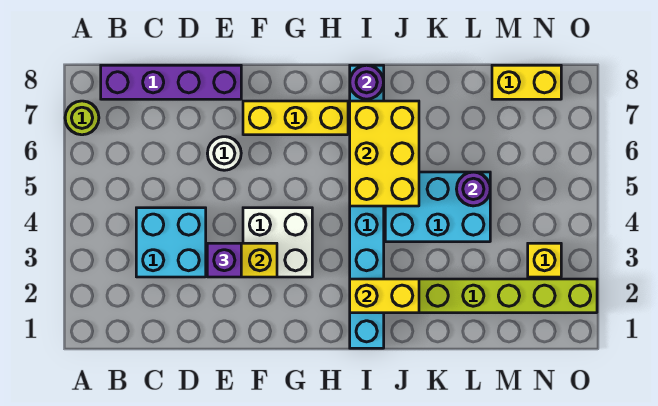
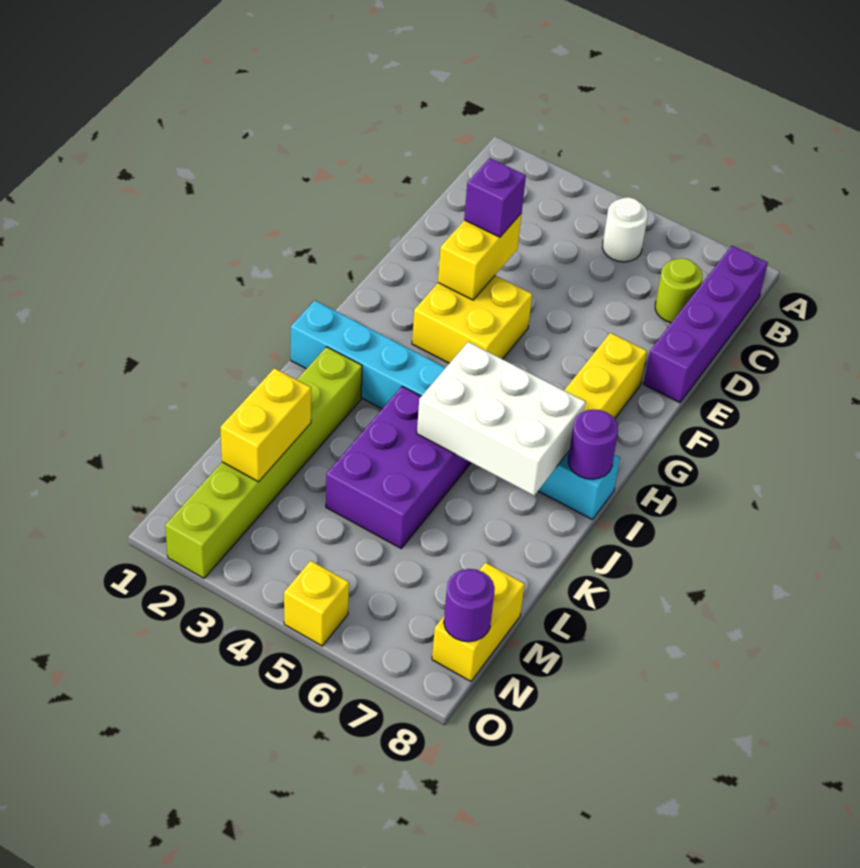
lime round brick A7 level 1 -> lime round brick C7 level 1
cyan brick C3:D4 level 1 -> none
white round brick E6 level 1 -> white round brick B5 level 1
white brick F3:G4 level 1 -> yellow brick F3:G4 level 1
yellow brick I2:J2 level 2 -> yellow brick L2:M2 level 2
yellow brick I5:J7 level 2 -> white brick I5:J7 level 2
cyan brick J4:L5 level 1 -> purple brick J4:L5 level 1
purple round brick L5 level 2 -> purple round brick N8 level 2
yellow brick N3 level 1 -> yellow brick O5 level 1

